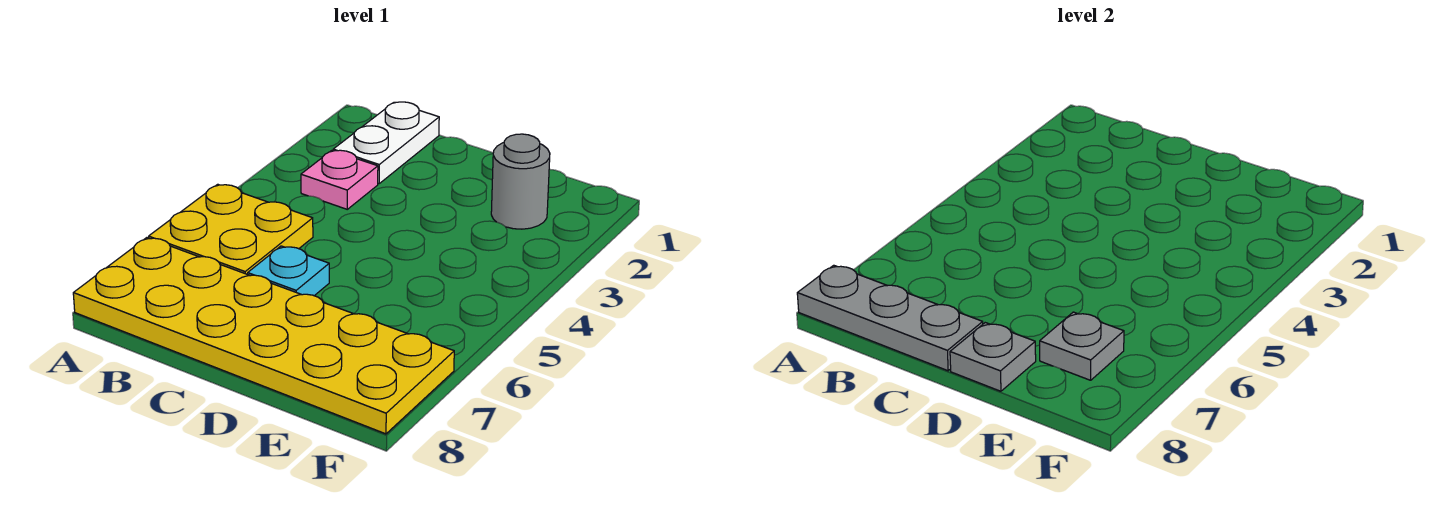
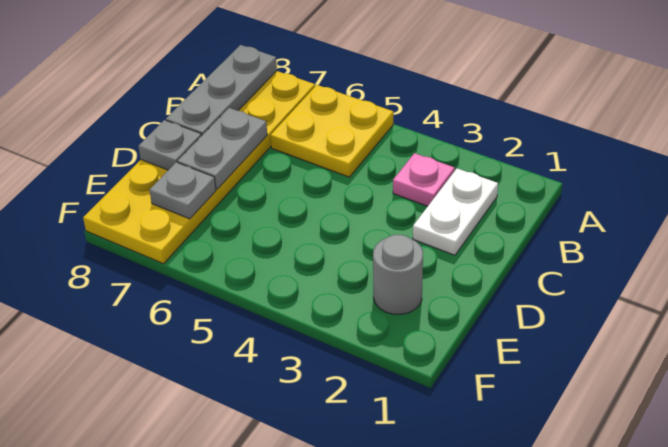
white plate B1:B2 level 1 -> white plate B2:C2 level 1
cyan plate C6 level 1 -> none
none -> grey plate C7:D7 level 2

